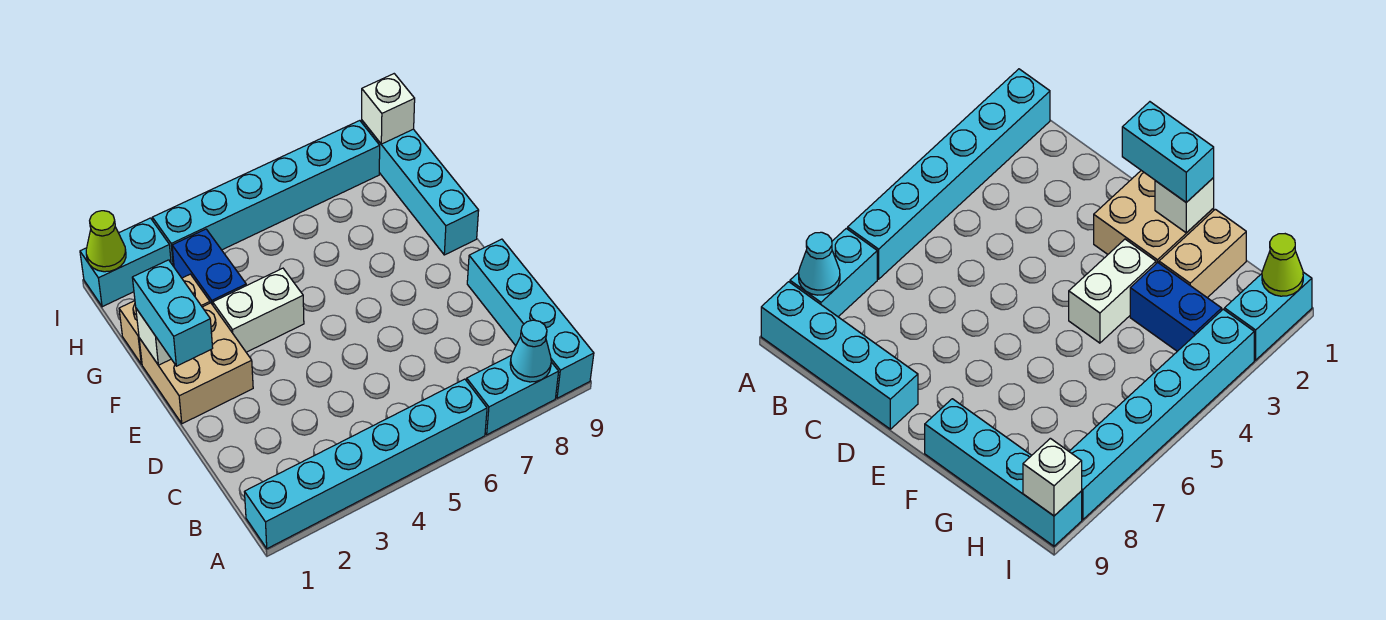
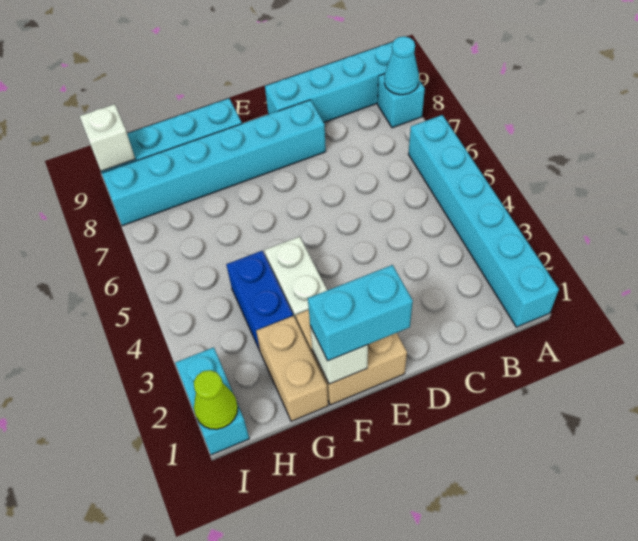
cyan brick A7:A8 level 1 -> cyan brick A8 level 1
blue brick G3:H3 level 1 -> blue brick G3:G4 level 1
cyan brick I3:I8 level 1 -> cyan brick D8:I8 level 1

